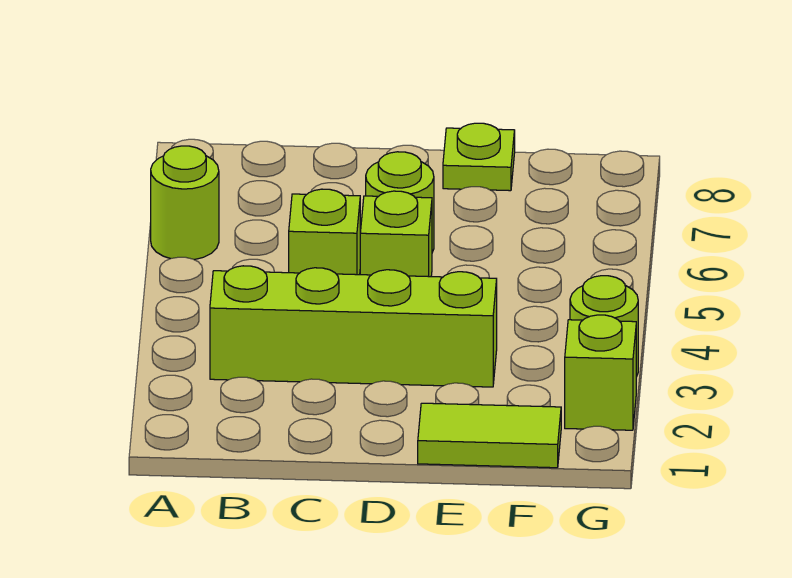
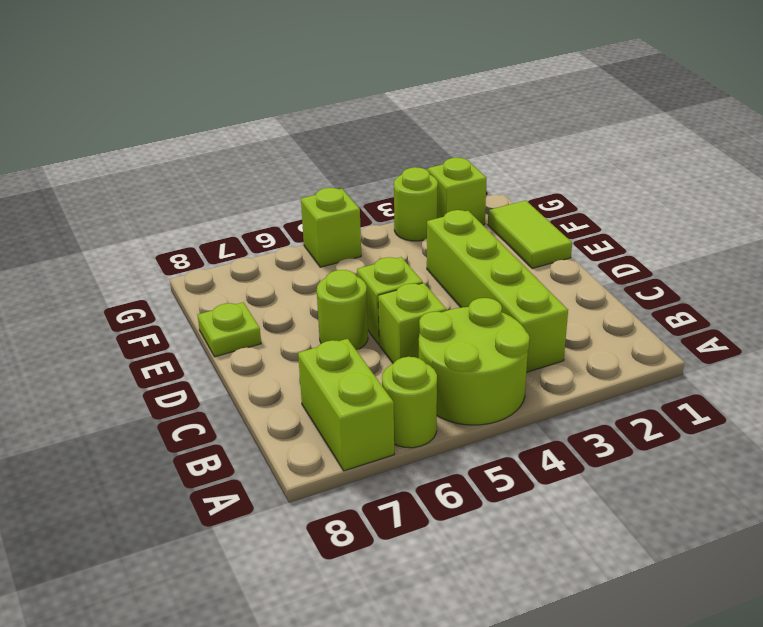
none -> lime round brick A4:B5 level 1
none -> lime brick A7:B7 level 1
none -> lime brick G5 level 1

